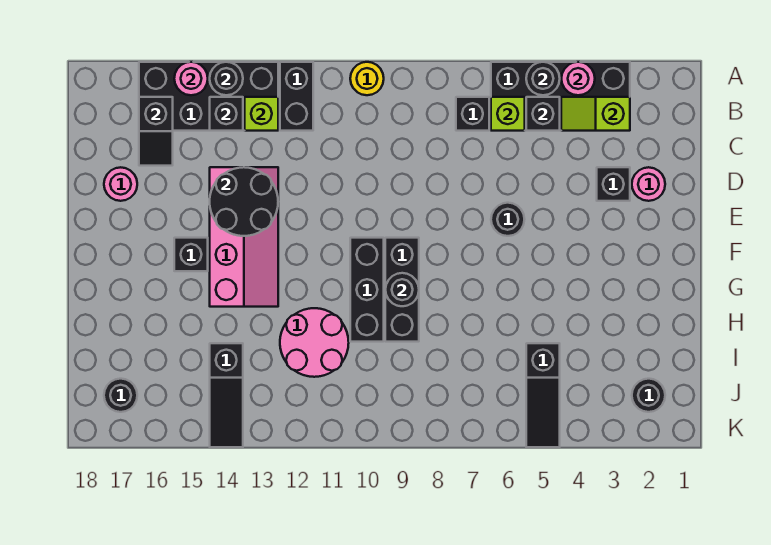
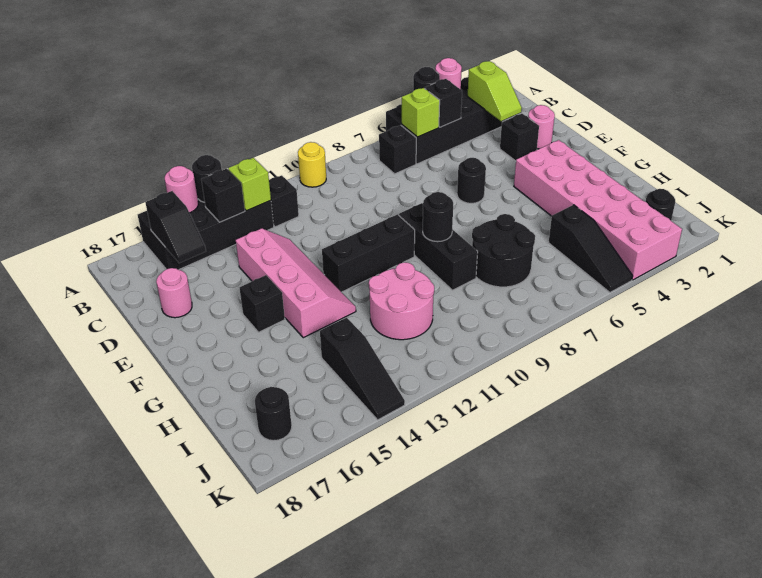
black brick A12:B12 level 1 -> black brick B12 level 1
lime slope B3:B4 level 2 top 3 -> lime slope B3:C3 level 2 top B
black round brick D13:E14 level 2 -> black round brick H7:I8 level 1
none -> pink brick F3:K4 level 1
black brick F10:H10 level 1 -> black brick F10:F12 level 1

